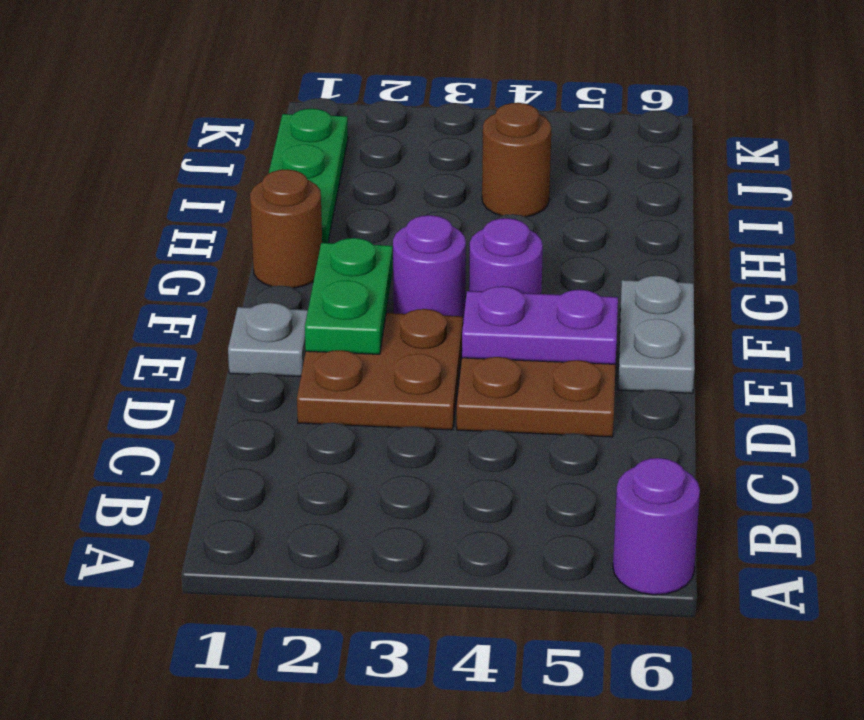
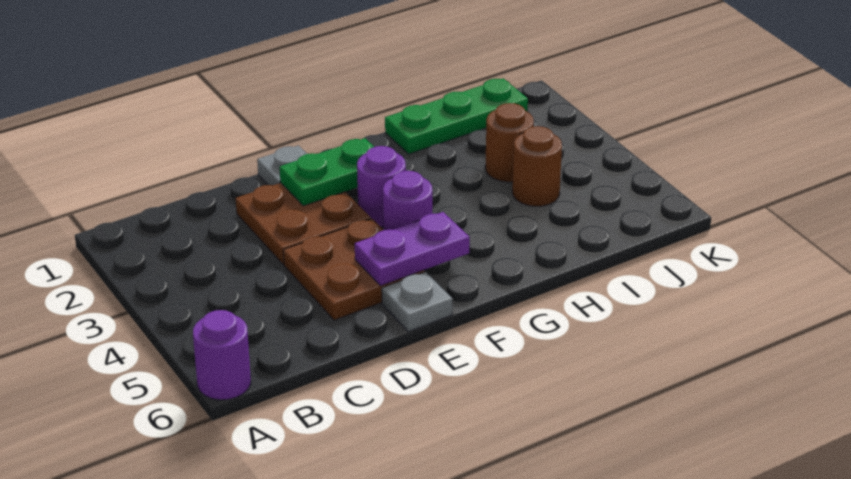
purple plate E4:E5 level 2 -> purple plate E5:F5 level 2
grey plate E6:F6 level 1 -> grey plate E6 level 1
brown round brick G1 level 1 -> brown round brick I3 level 1

